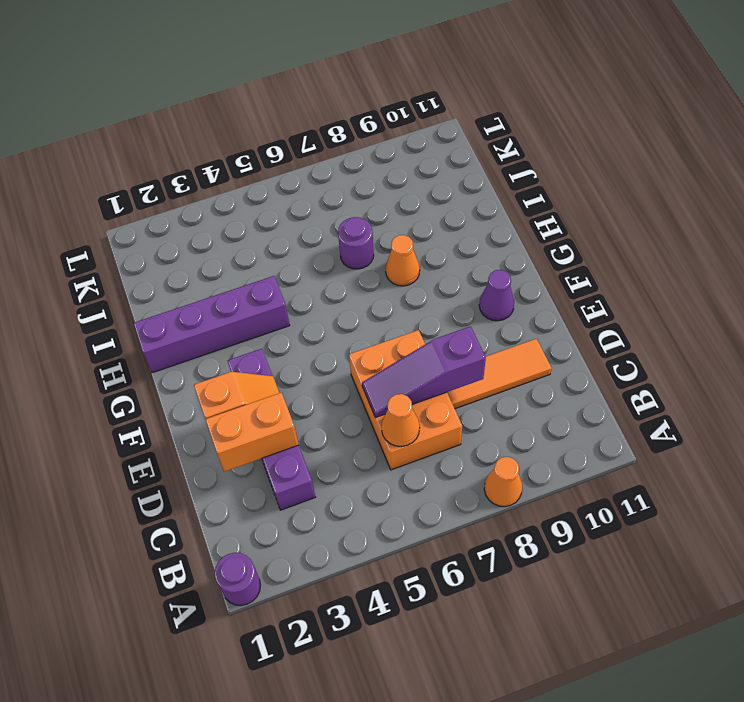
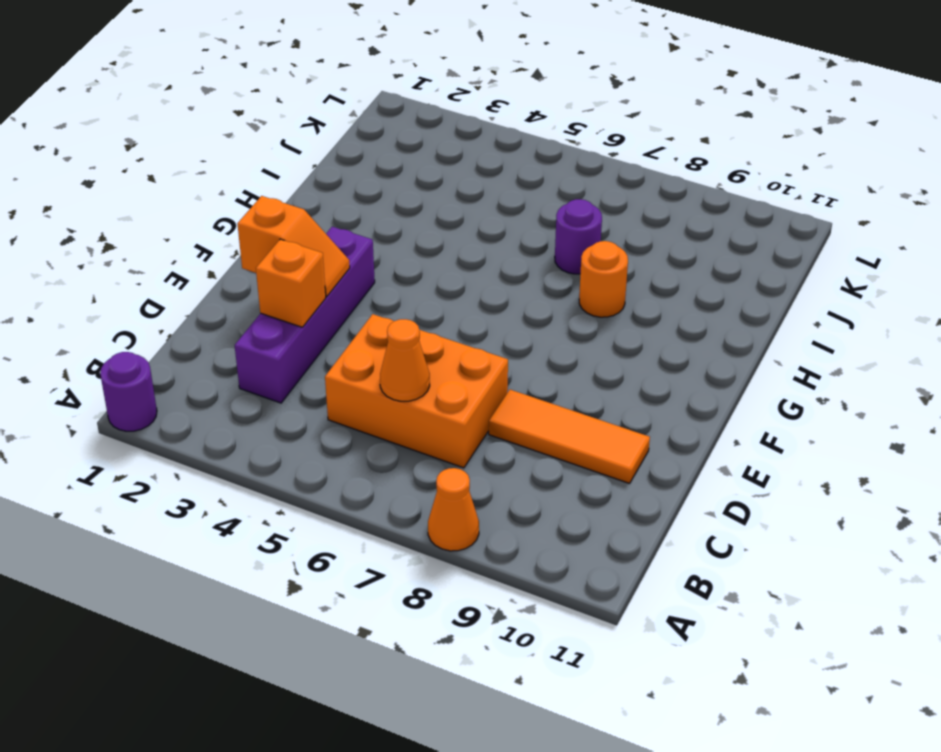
orange brick C6:E7 level 1 -> orange brick C5:D7 level 1
orange brick D2:D3 level 2 -> orange brick D3 level 2
purple slope D6:D8 level 2 top 8 -> none
purple cone F10 level 1 -> none
purple brick H1:H4 level 1 -> none
orange cone H8 level 1 -> orange round brick H8 level 1

